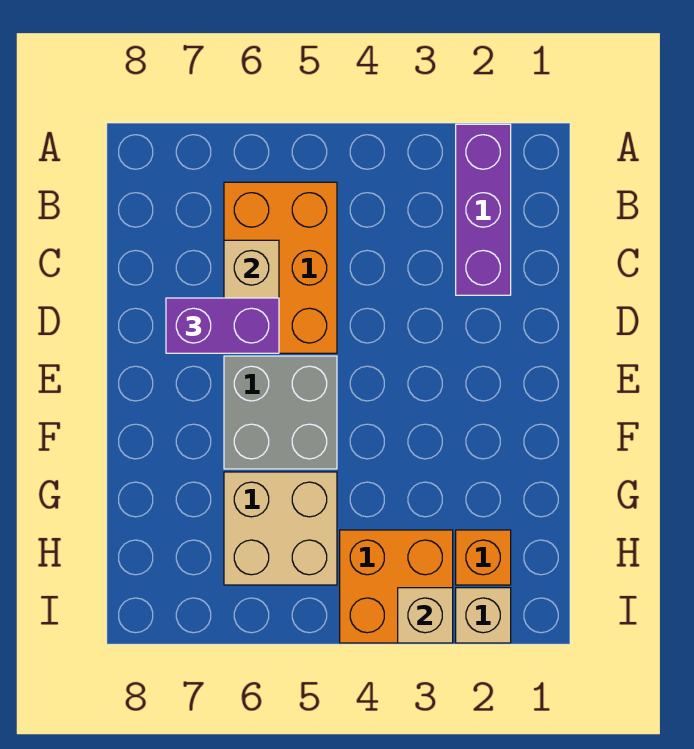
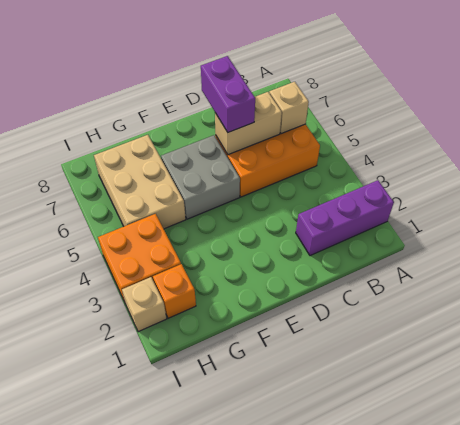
tan brick G5:H6 level 1 -> tan brick G5:H7 level 1
tan brick I3 level 2 -> tan brick B6 level 2

